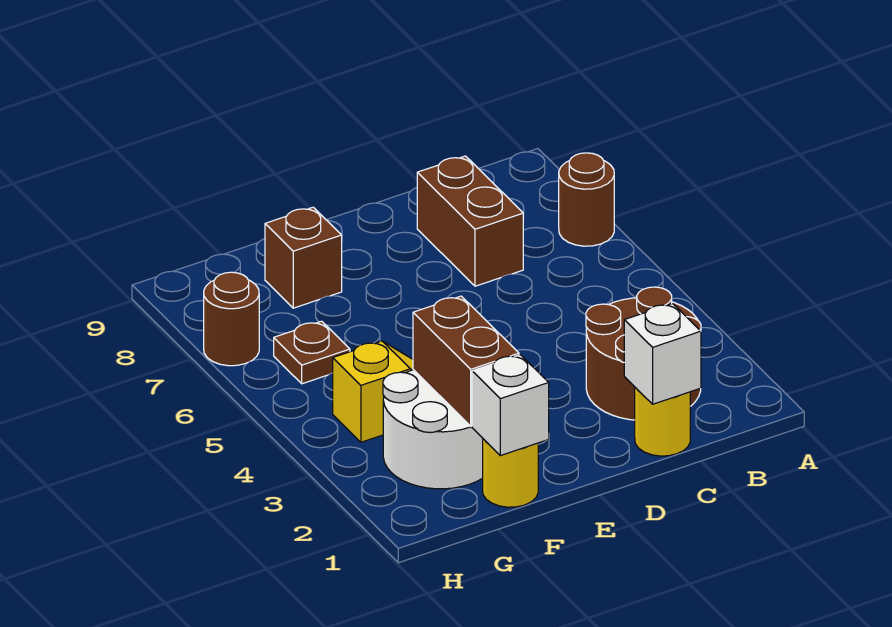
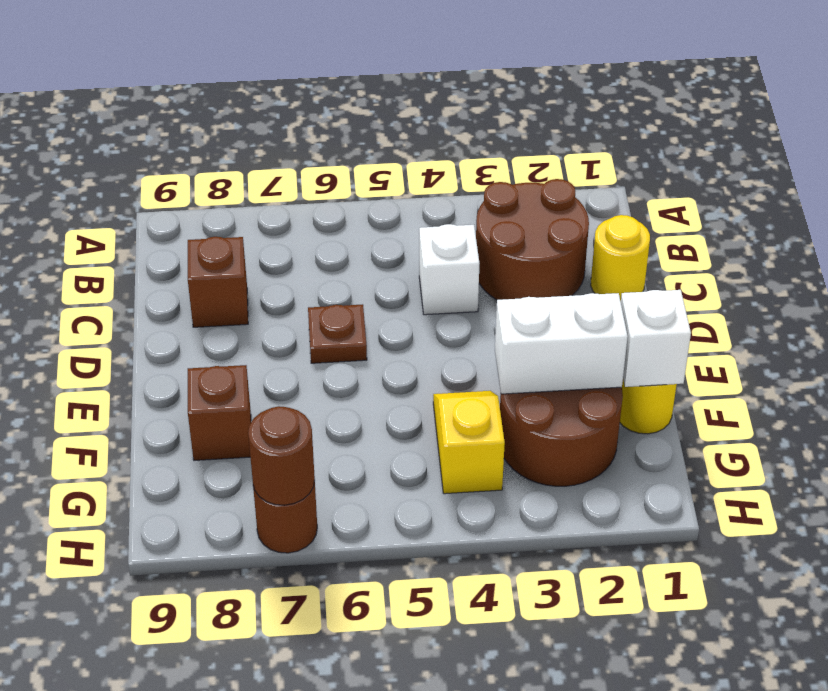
brown round brick A7 level 1 -> brown round brick H7 level 2
white brick C1 level 2 -> white brick C4 level 1
brown brick C7:C8 level 1 -> brown brick C8 level 1
white round brick F2:G3 level 1 -> brown round brick F2:G3 level 1
brown brick F2:F3 level 2 -> white brick F2:F3 level 2
brown plate G6 level 1 -> brown plate D6 level 1

